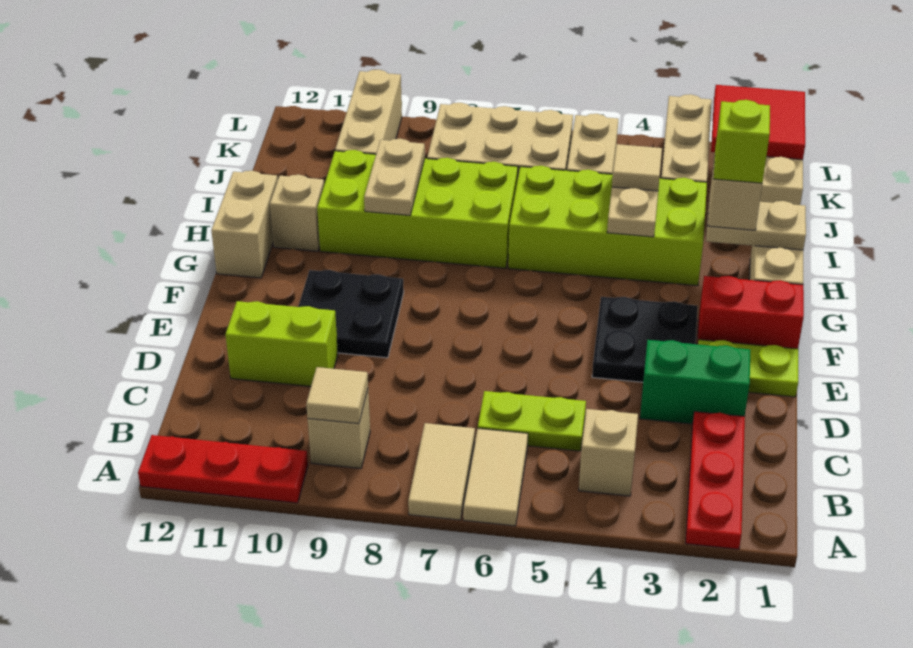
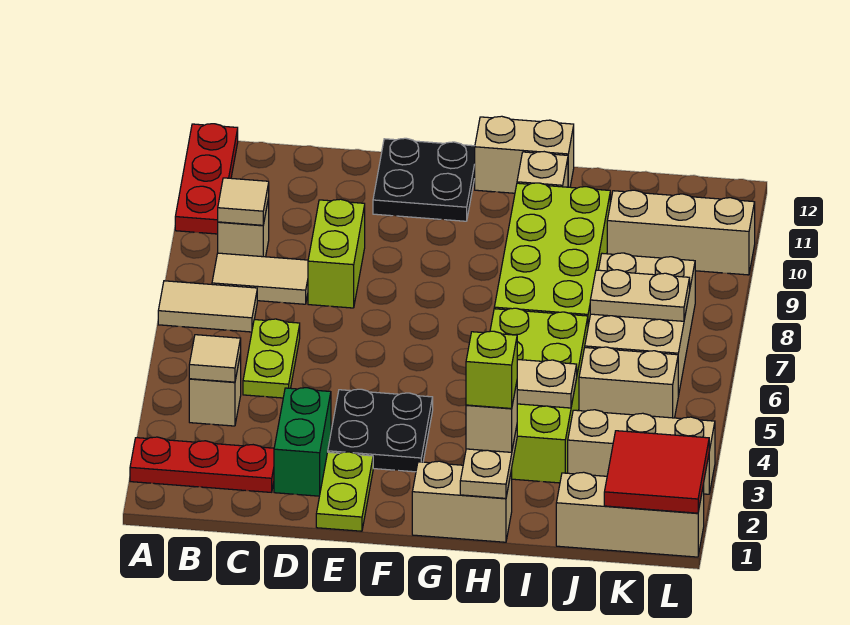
tan tile A6:B6 level 1 -> tan tile B8:C8 level 1
lime brick D10:D11 level 1 -> lime brick D8:D9 level 1
black plate E9:F10 level 1 -> black plate E11:F12 level 1
red brick F1:F2 level 1 -> none
tan plate H9:I9 level 2 -> tan plate J7:K7 level 2
tan tile I4 level 3 -> tan tile B4 level 2

